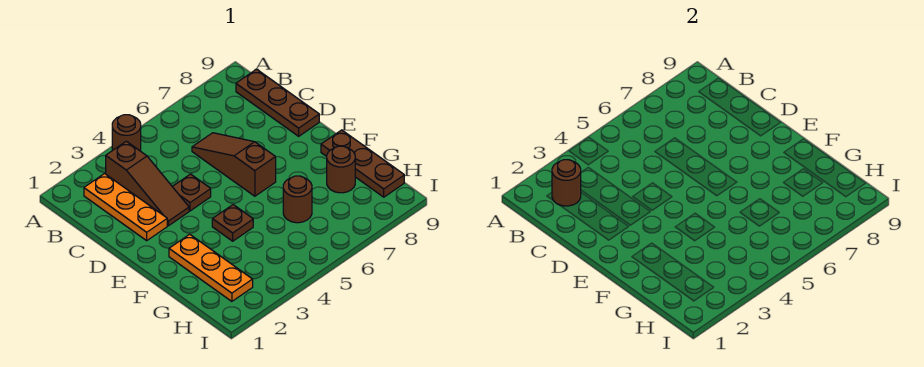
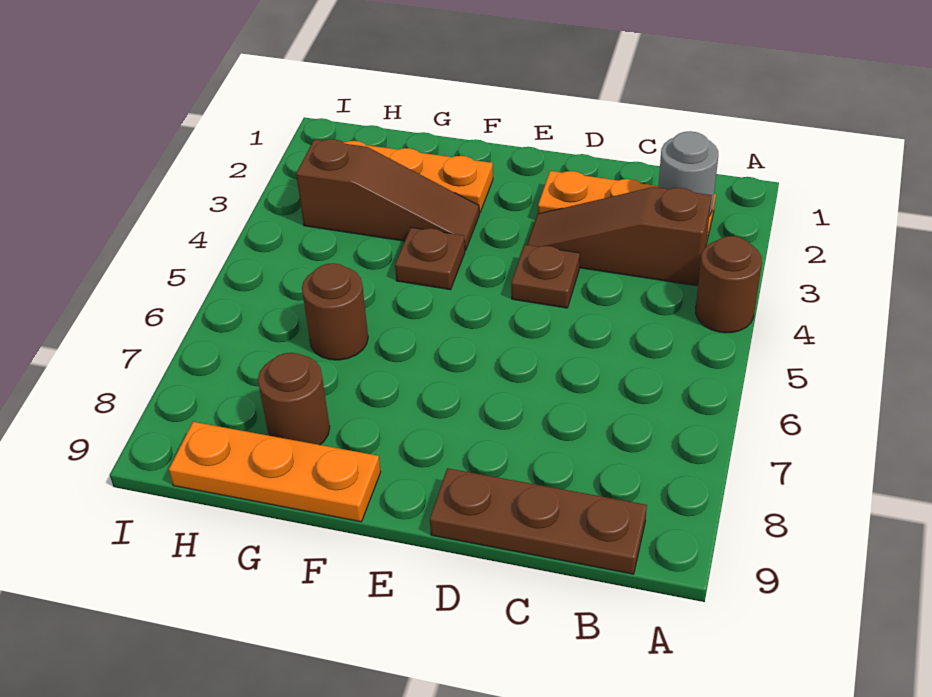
brown round brick B2 level 2 -> grey round brick B2 level 2
brown slope C6:E6 level 1 top E -> brown slope F3:H3 level 1 top H
brown plate F9:H9 level 1 -> orange plate F9:H9 level 1

